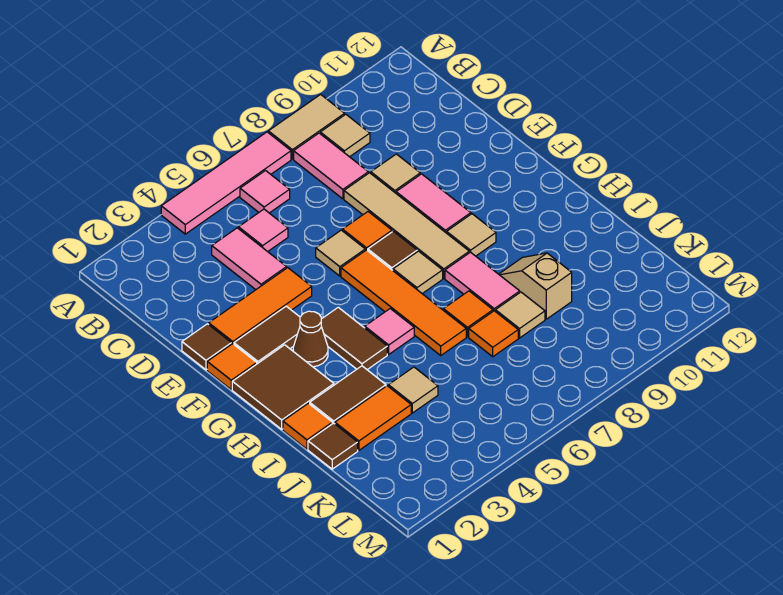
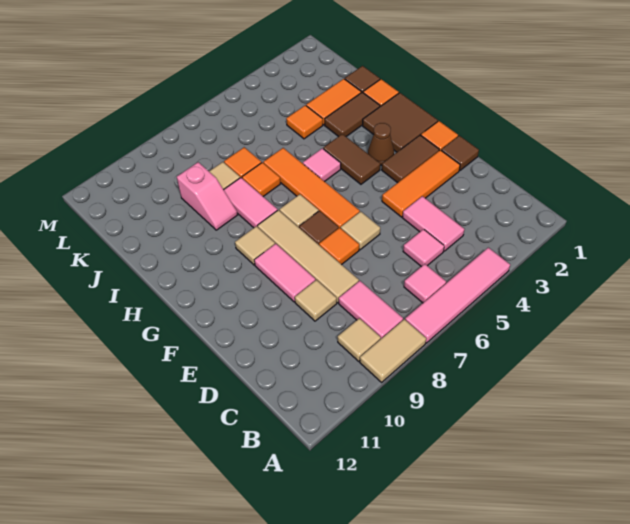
tan slope I9:J9 level 1 top J -> pink slope I9:J9 level 1 top J
tan tile J4 level 1 -> orange tile J4 level 1

